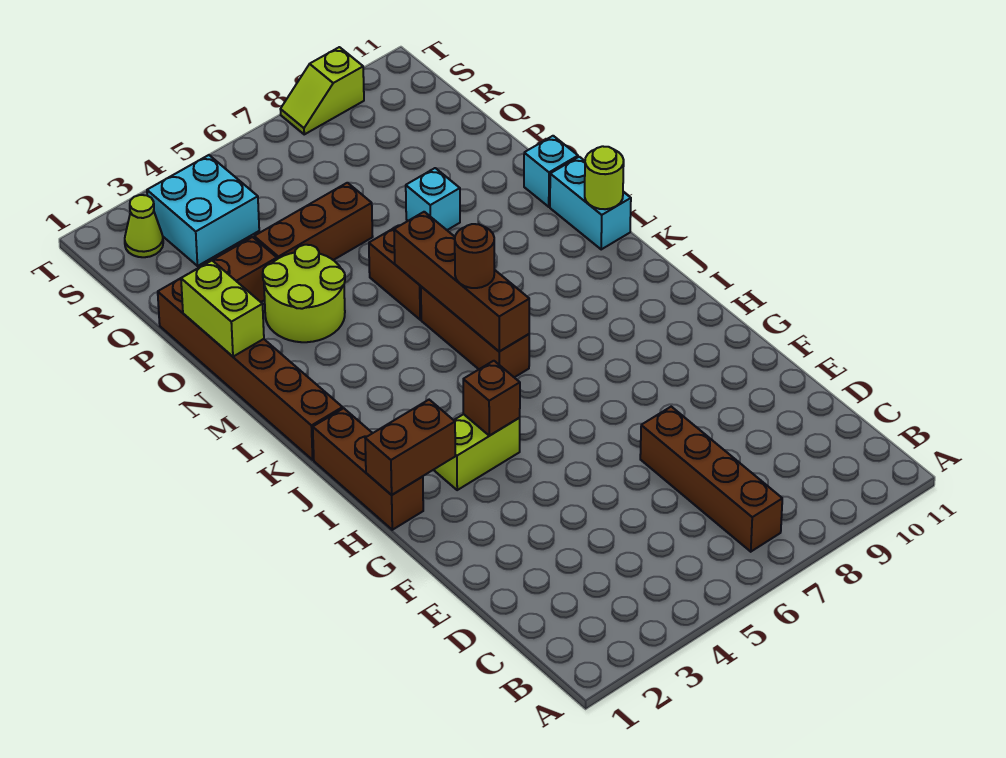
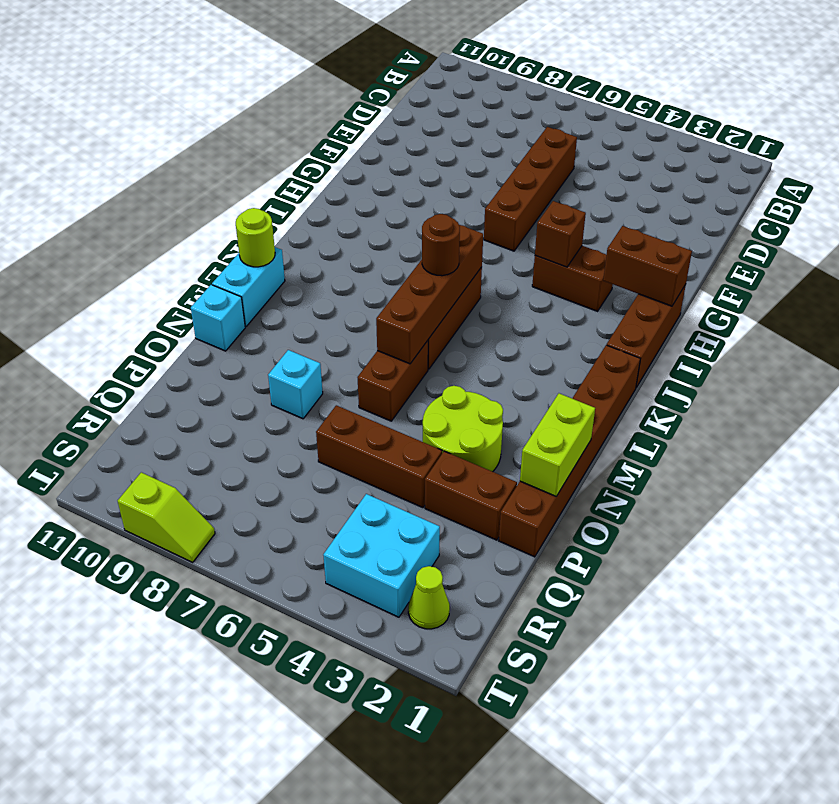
brown brick B7:E7 level 1 -> brown brick D6:G6 level 1
lime brick H3:H4 level 1 -> brown brick H3:H4 level 1

